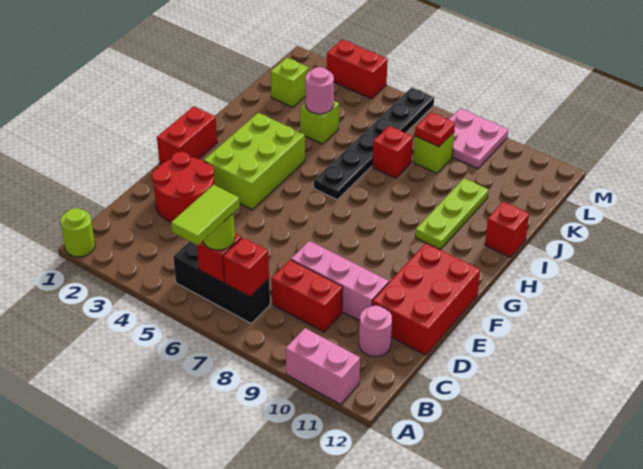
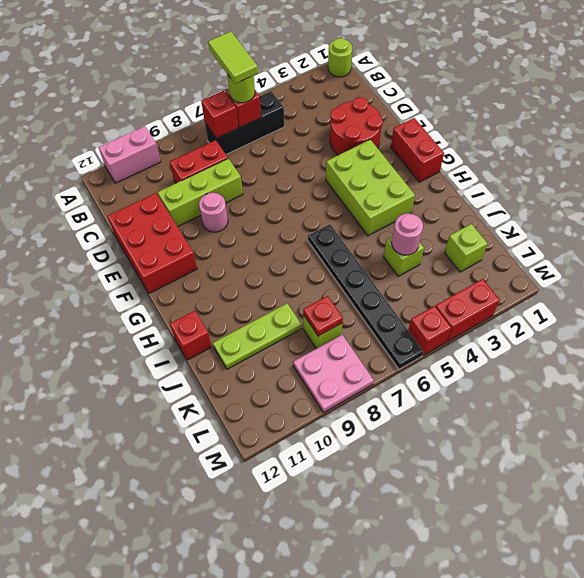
pink round brick C11 level 1 -> pink round brick E9 level 1
pink brick D8:D10 level 1 -> lime brick D8:D10 level 1
lime plate H10:J10 level 1 -> lime plate J9:J11 level 1
red brick J7 level 1 -> red brick M5 level 1

